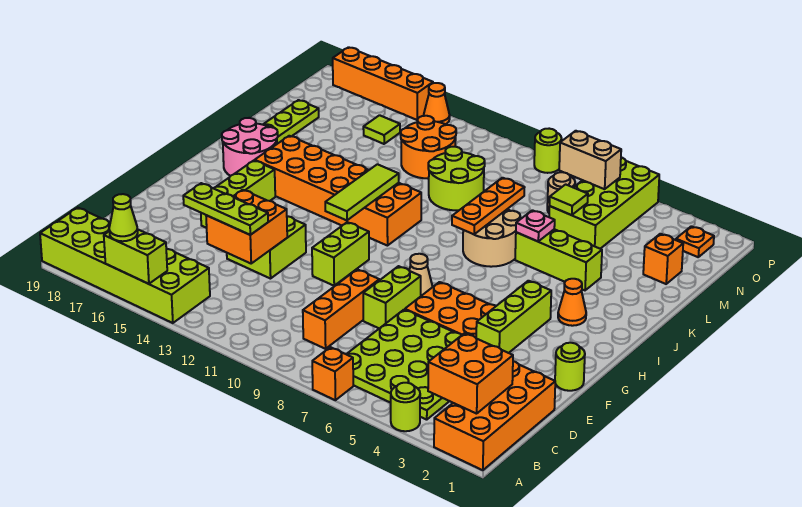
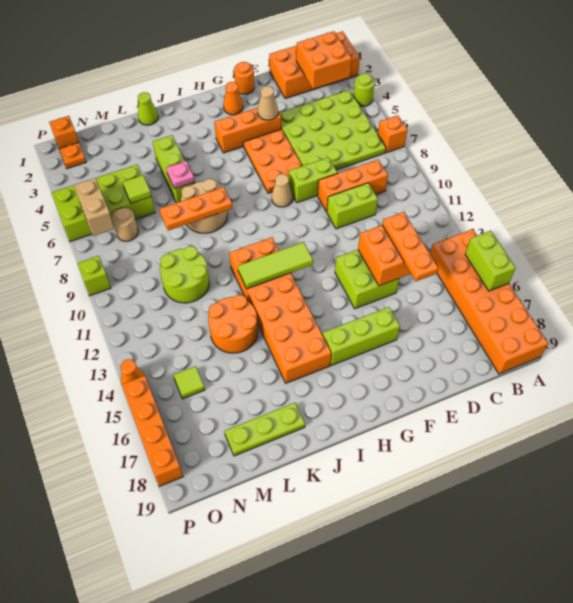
lime brick A14:B19 level 1 -> orange brick A14:B19 level 1
lime cone A16 level 3 -> lime cone K1 level 1
lime plate D13:D15 level 3 -> orange plate D13:D15 level 3
lime round brick F1 level 1 -> orange round brick F1 level 1
lime brick F4:H4 level 1 -> orange brick F4:H4 level 1
none -> tan cone F4 level 2
lime brick F11:G11 level 1 -> lime brick D10:E10 level 1
orange cone I3 level 1 -> orange cone G2 level 1
pink round brick I17:J18 level 1 -> none
orange brick M2 level 1 -> orange brick O1 level 1
orange round brick M12:N13 level 1 -> orange round brick K13:L14 level 1
lime round brick P9 level 1 -> lime brick P9 level 1

